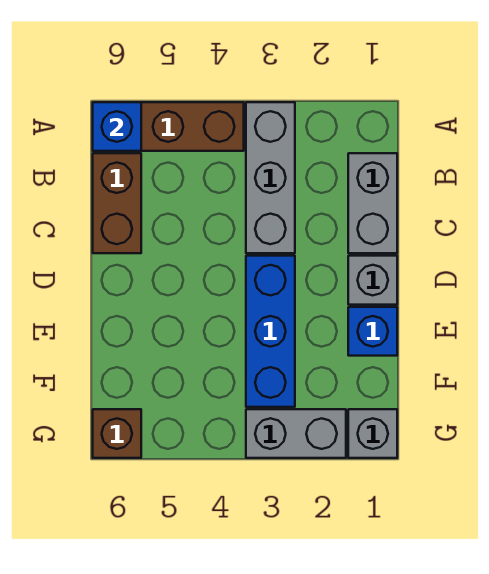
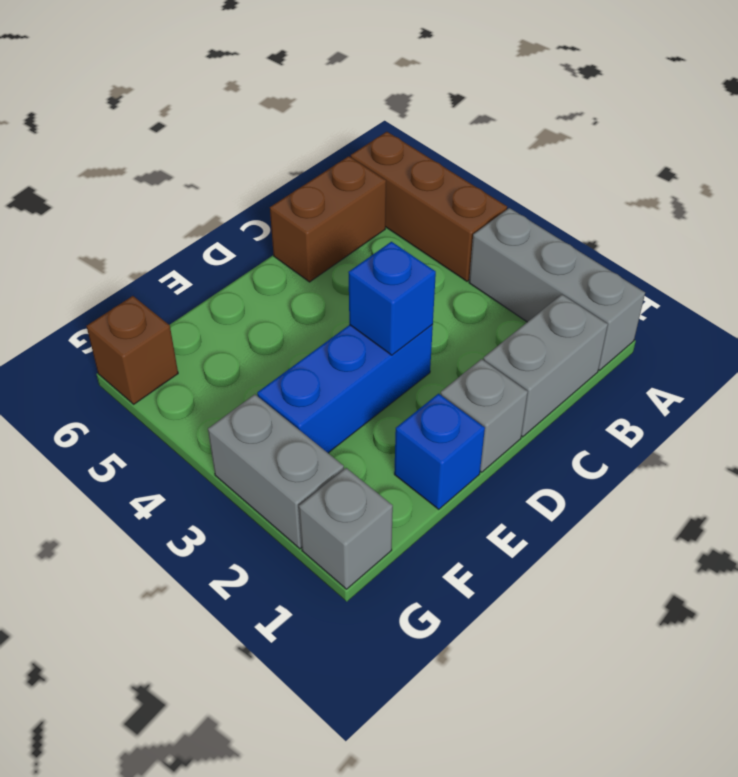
grey brick A3:C3 level 1 -> grey brick A1:A3 level 1
blue brick A6 level 2 -> blue brick D3 level 2

